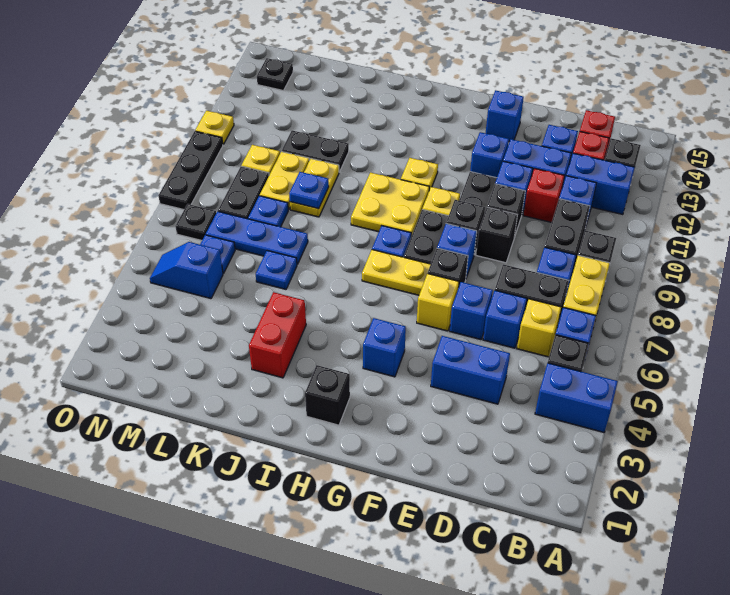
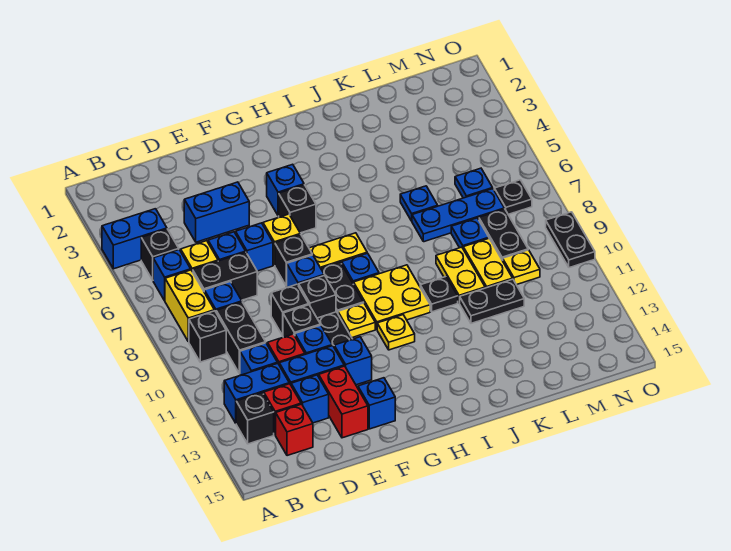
black brick H2 level 1 -> black brick G5 level 1
red brick J3:J4 level 1 -> red brick E13:E14 level 1
blue plate K9 level 2 -> none
blue slope M5:N5 level 1 top M -> none
black plate N14 level 1 -> black plate J10 level 1
black plate O8:O10 level 1 -> black plate O9:O10 level 1
yellow plate O11 level 1 -> none

